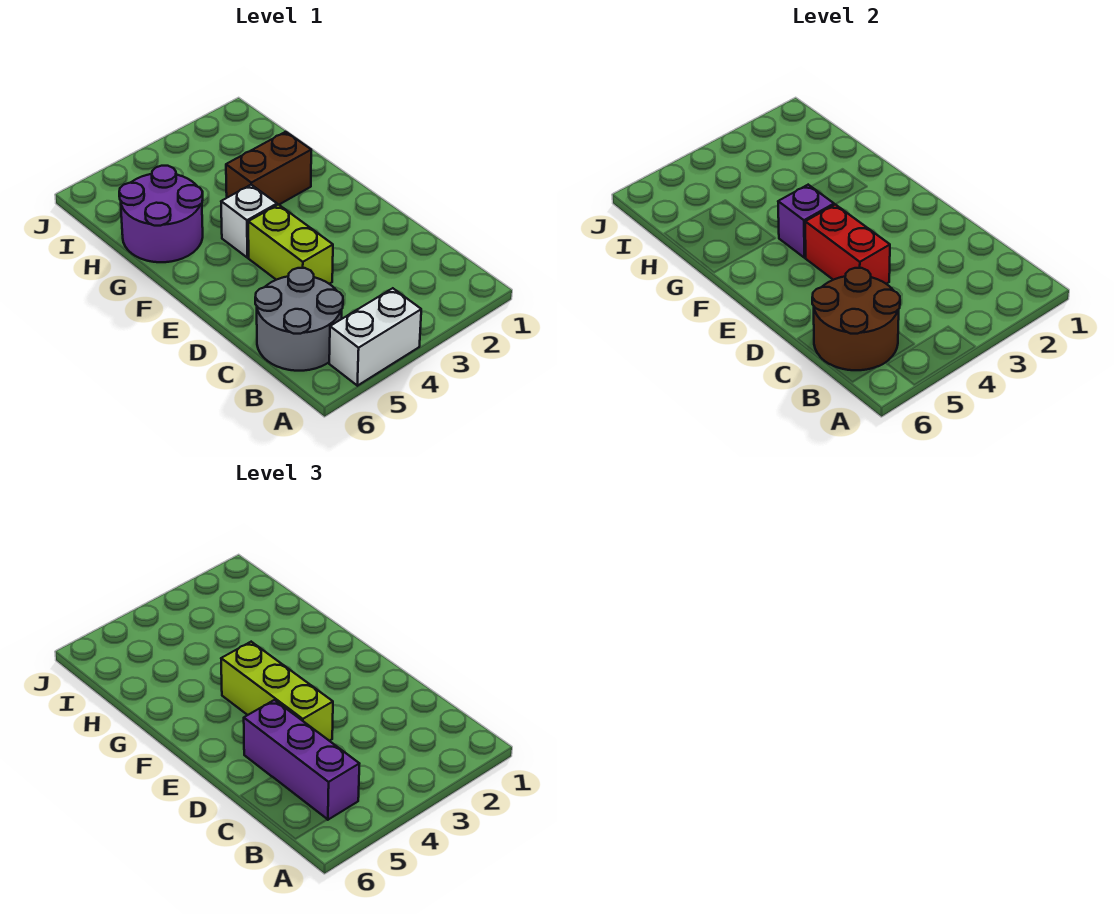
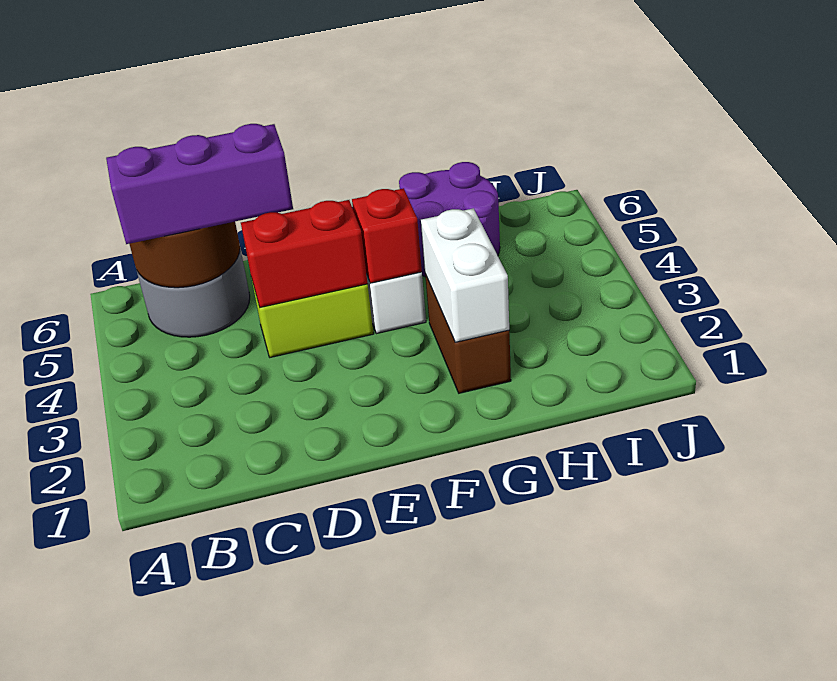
white brick A4:A5 level 1 -> white brick G2:G3 level 2
lime brick D4:F4 level 3 -> none
purple brick F4 level 2 -> red brick F4 level 2

